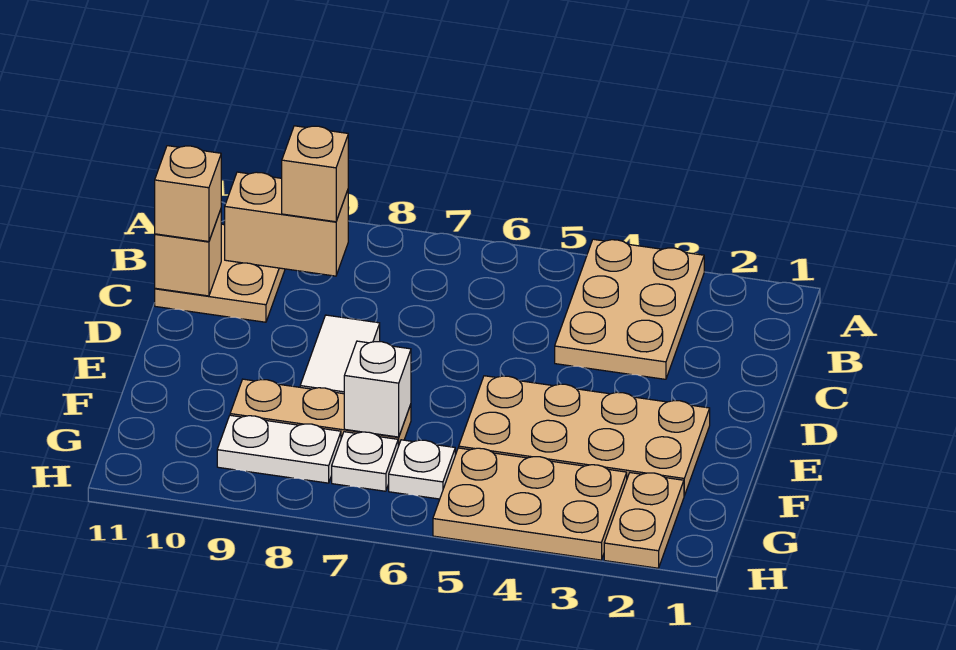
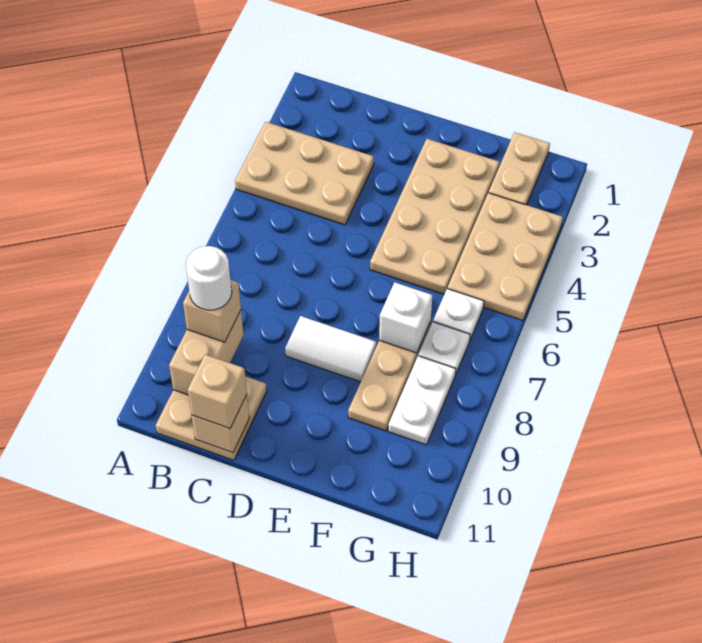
none -> white round brick B9 level 4
tan plate G2:H2 level 1 -> tan plate G1:G2 level 1

